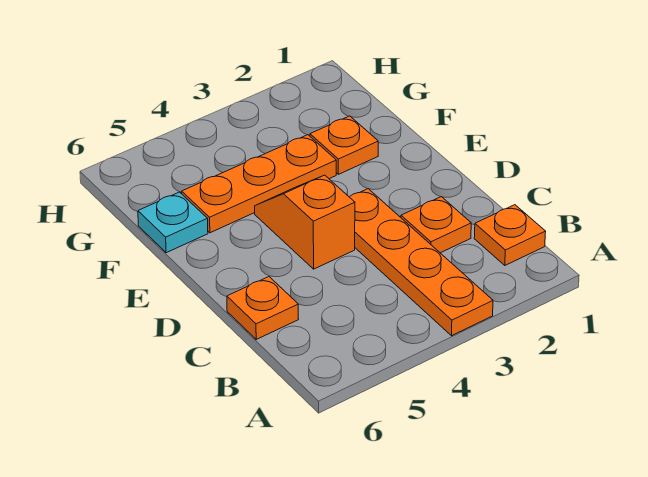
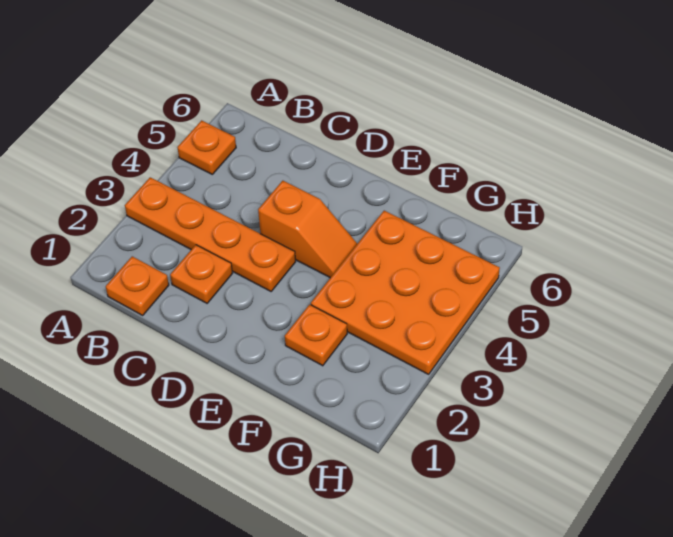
orange plate C6 level 1 -> orange plate A5 level 1
orange plate F3:F5 level 1 -> orange plate F3:H5 level 1
cyan plate F6 level 1 -> none

